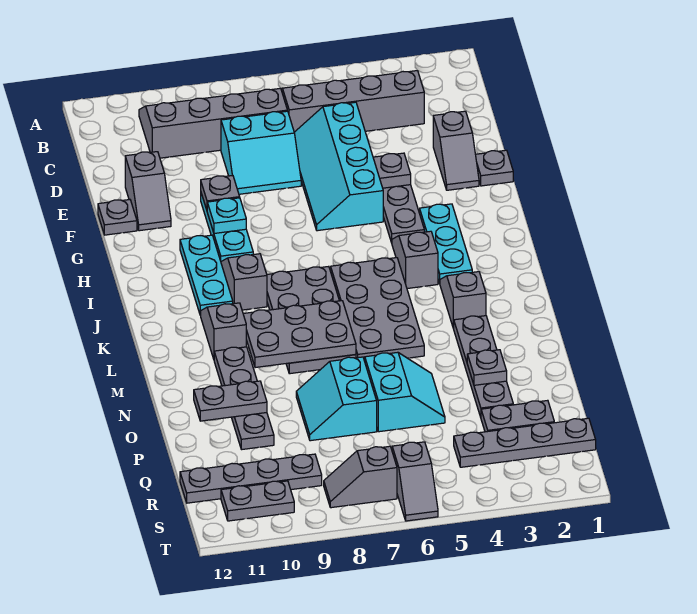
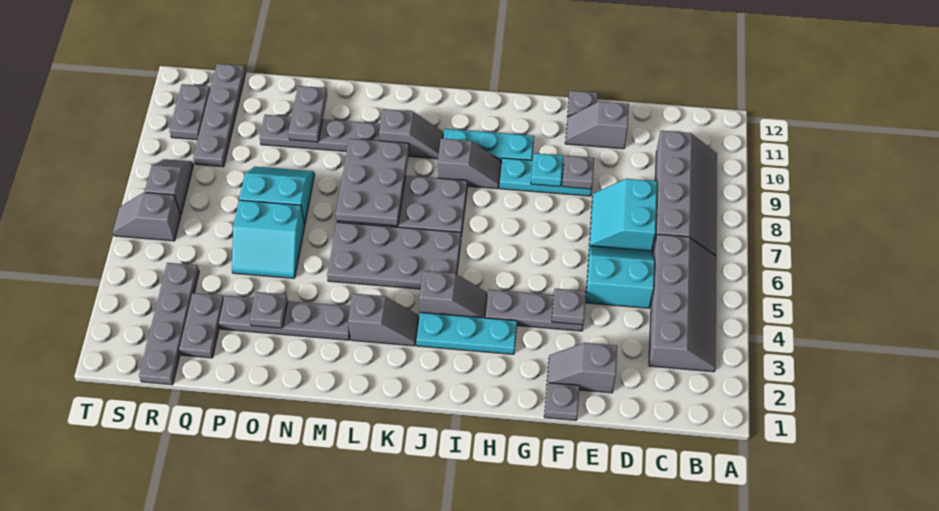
cyan slope D5:G6 level 1 top 5 -> cyan slope D5:E6 level 1 top 5

